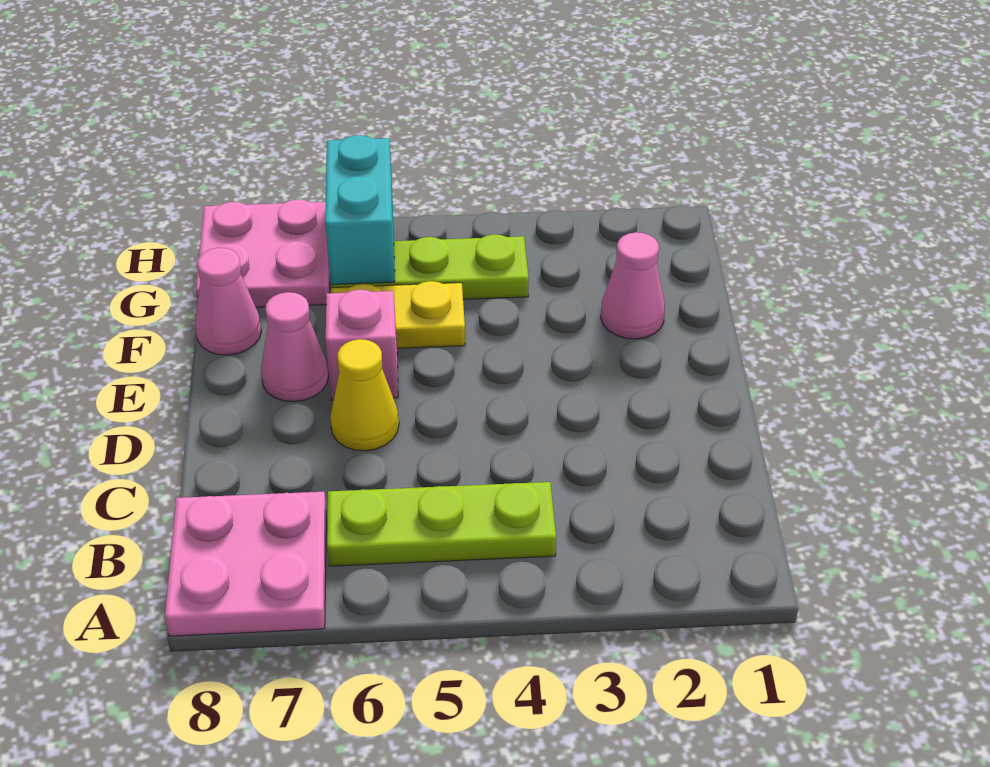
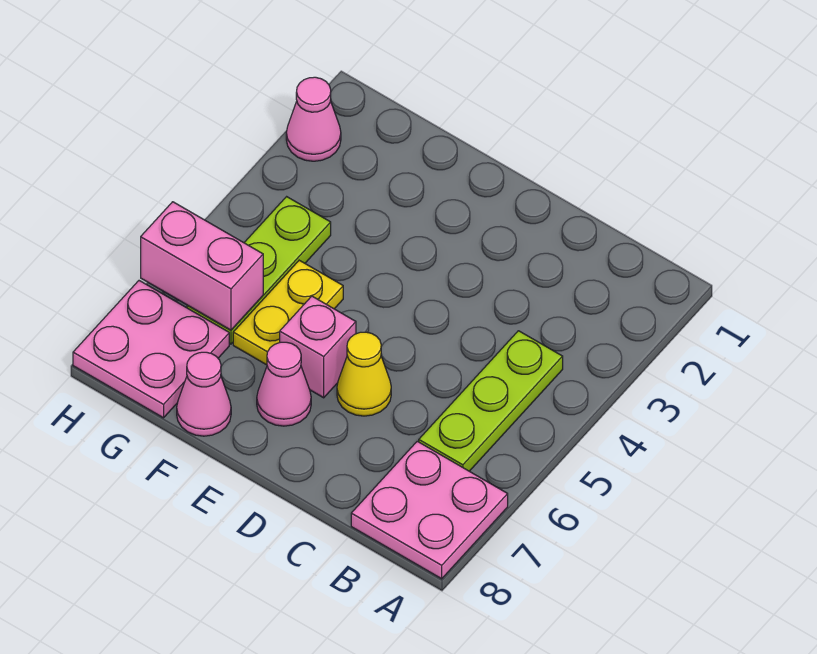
pink cone F2 level 1 -> pink cone H2 level 1
cyan brick G6:H6 level 2 -> pink brick G6:H6 level 2

